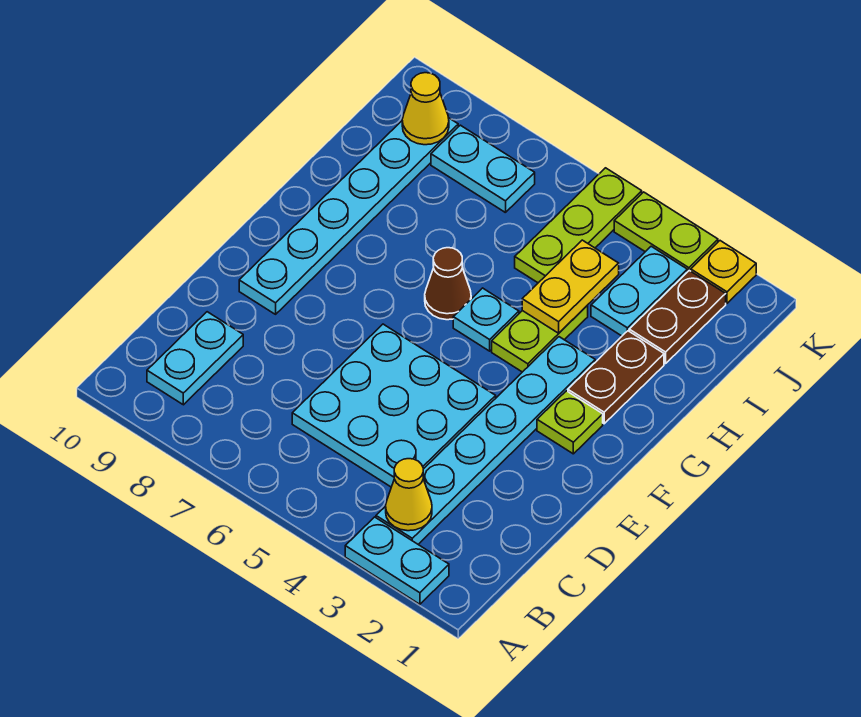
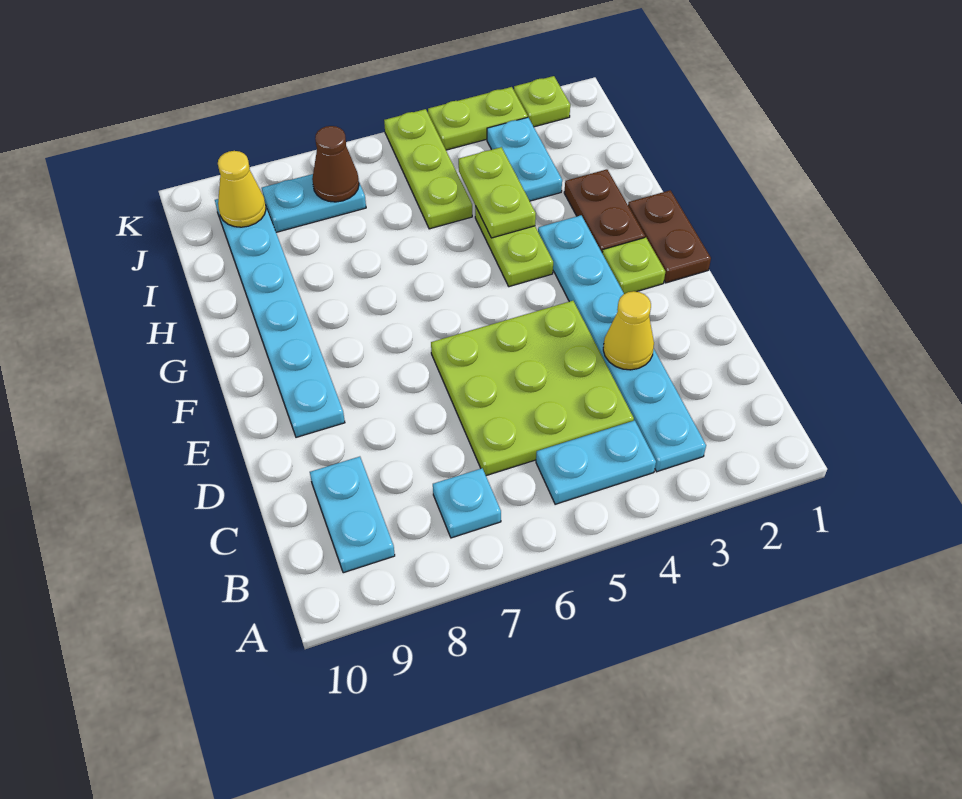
cyan plate A2:A3 level 1 -> cyan plate B4:B5 level 1
yellow cone B3 level 2 -> yellow cone D3 level 2
cyan plate C4:E6 level 1 -> lime plate C4:E6 level 1
cyan plate G5 level 1 -> cyan plate B7 level 1
brown cone G6 level 1 -> brown cone J7 level 2
yellow plate H4:I4 level 2 -> lime plate H4:I4 level 2
brown plate I2:J2 level 1 -> brown plate F1:G1 level 1
yellow plate K2 level 1 -> lime plate K2 level 1

